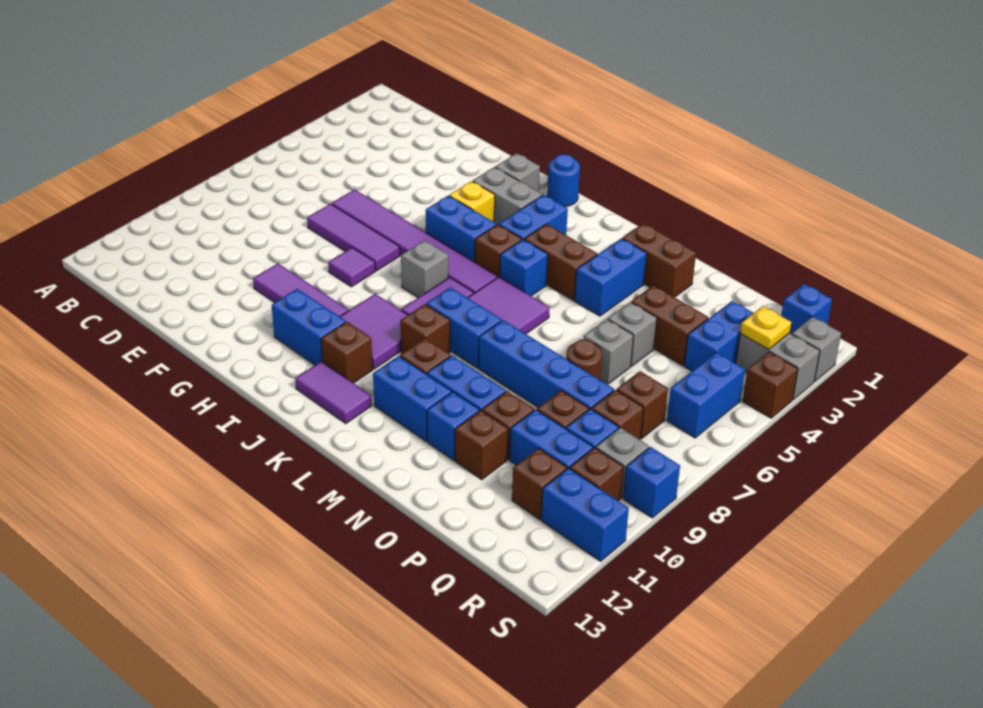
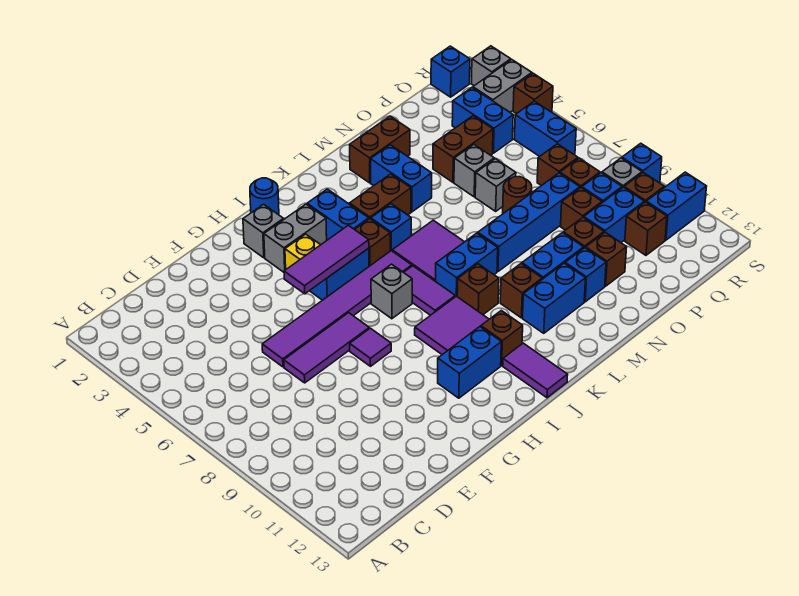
purple tile F10:H10 level 1 -> purple tile G5:I5 level 2
purple tile J12:K12 level 1 -> purple tile J12:J13 level 1
yellow plate R3 level 2 -> none

